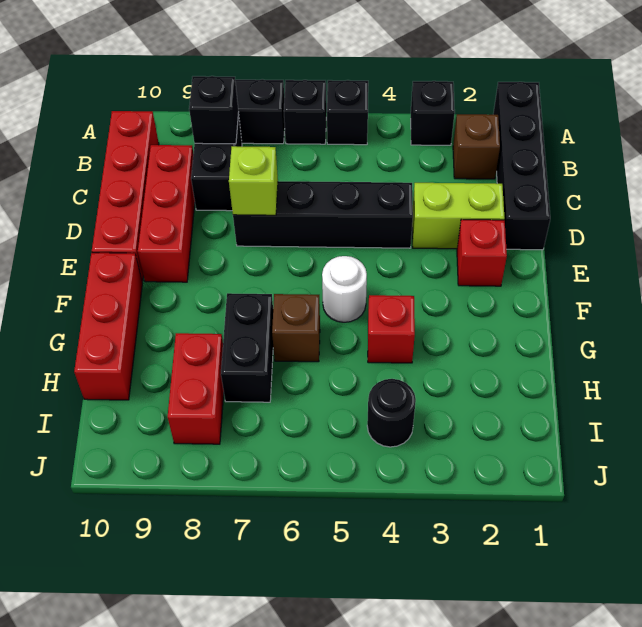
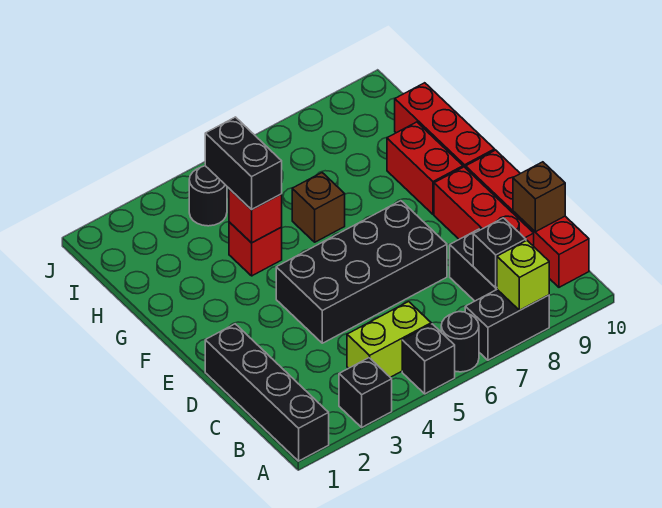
black brick A6 level 1 -> black round brick A6 level 1
brown brick B2 level 1 -> brown brick C10 level 2
lime brick D2:D3 level 1 -> lime brick B4:B5 level 1
black brick D4:D7 level 1 -> black brick D4:E7 level 1
lime brick D7 level 2 -> lime brick A8 level 2
red brick E2 level 1 -> red brick G4 level 2
white round brick F5 level 1 -> none
black brick G7:H7 level 1 -> black brick G4:H4 level 3
red brick H8:I8 level 1 -> red brick F9:G9 level 1

